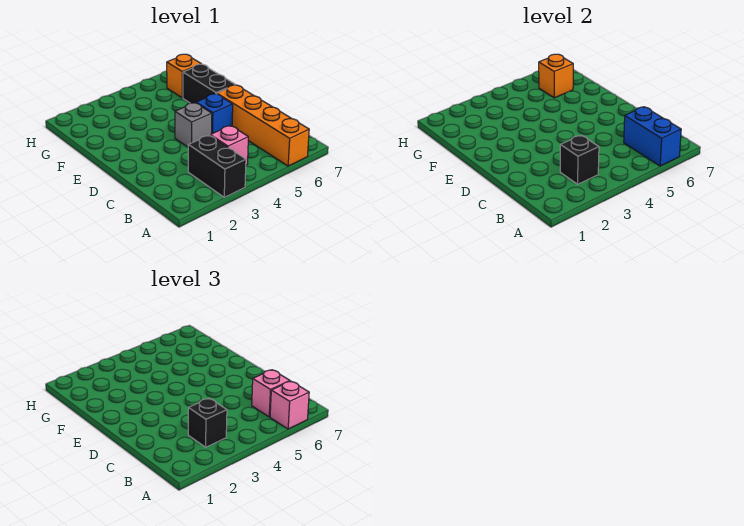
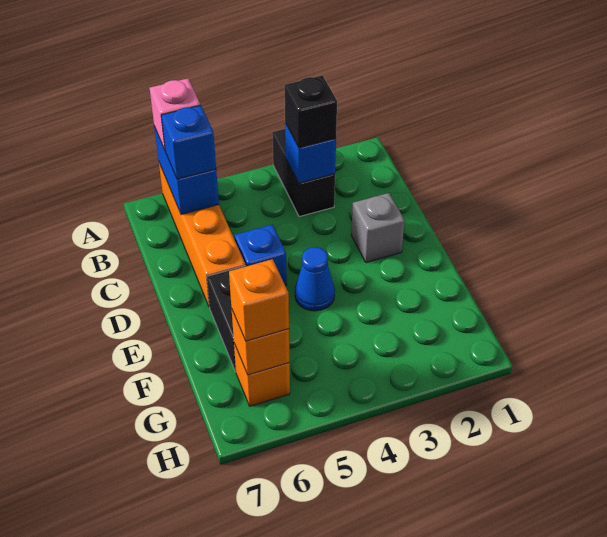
black brick B3 level 2 -> blue brick B3 level 2
pink brick B4 level 1 -> none
pink brick B6 level 3 -> blue brick B6 level 3
grey brick D4 level 1 -> grey brick D2 level 1
none -> blue cone E4 level 1
none -> orange brick G6 level 3

